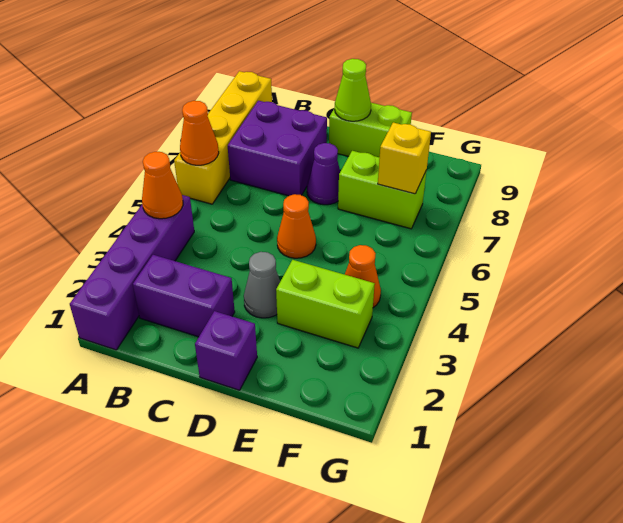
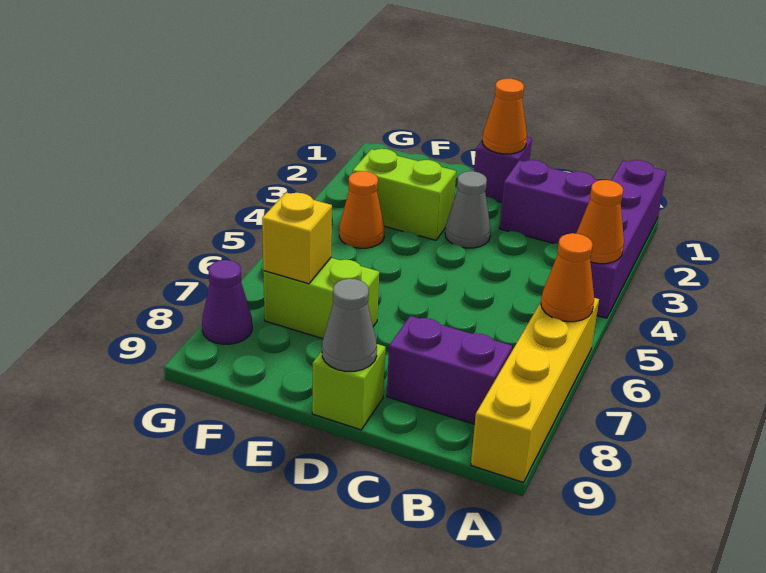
purple brick B7:C8 level 1 -> purple brick B8:C8 level 1
orange cone D5 level 1 -> orange cone D1 level 2
purple cone D7 level 1 -> purple cone G8 level 1
lime brick D9:E9 level 1 -> lime brick D9 level 1
lime cone D9 level 2 -> grey cone D9 level 2

